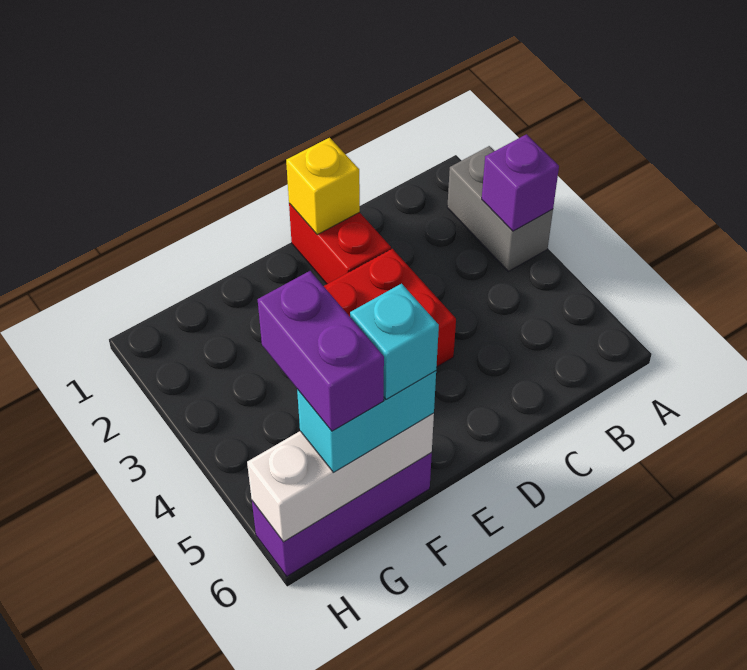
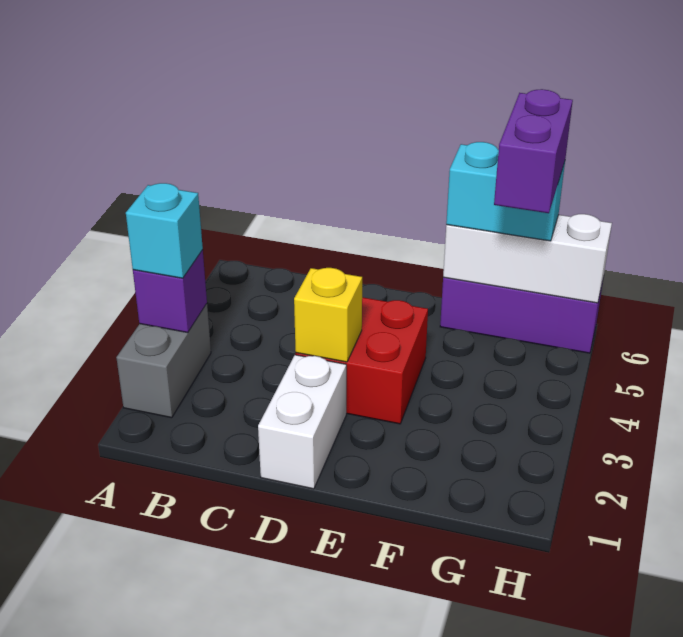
red brick D1:D2 level 1 -> white brick D1:D2 level 1
yellow brick D1 level 2 -> yellow brick D3 level 2
cyan brick F6 level 4 -> cyan brick A3 level 3

